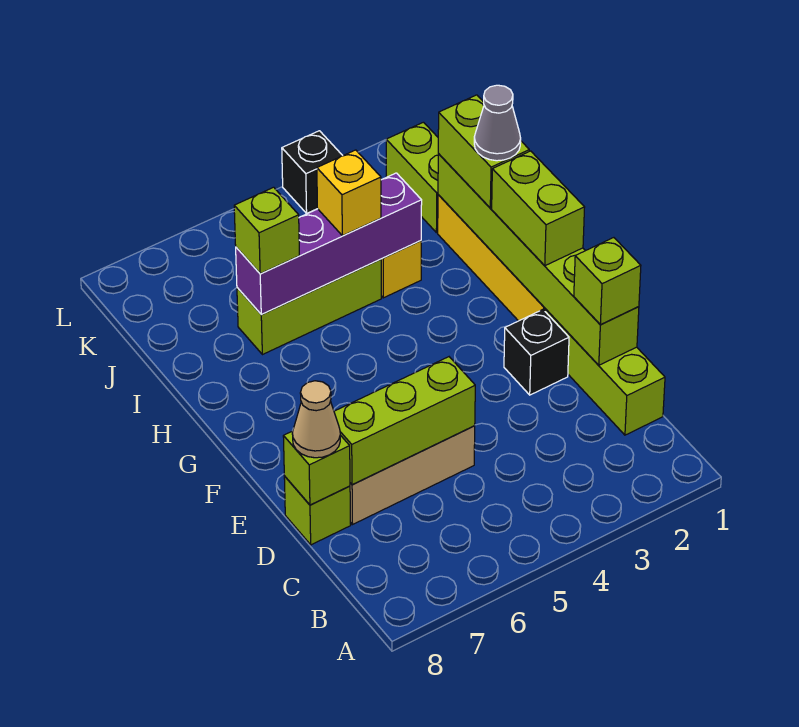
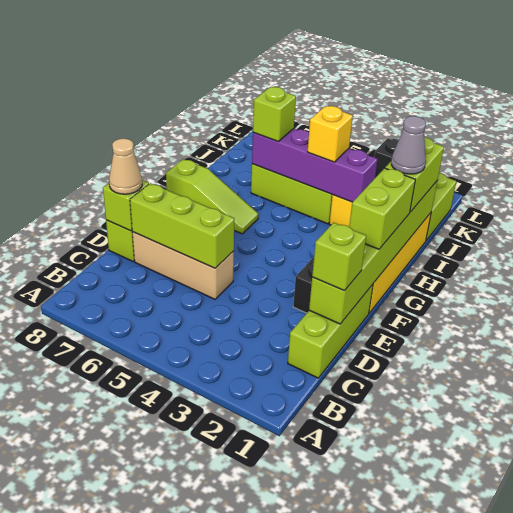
none -> lime slope G6:G8 level 1 top 8

